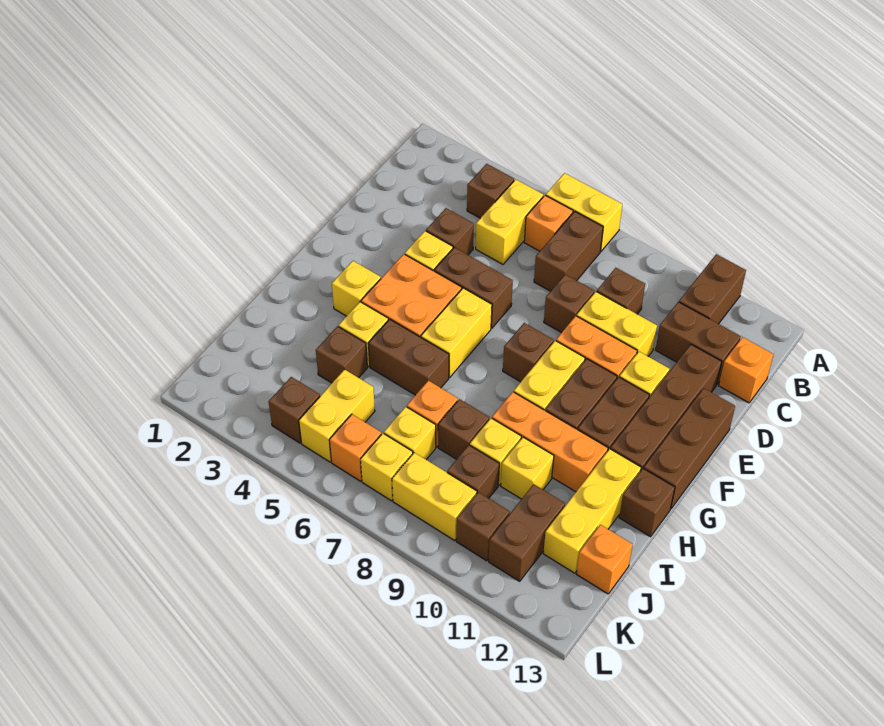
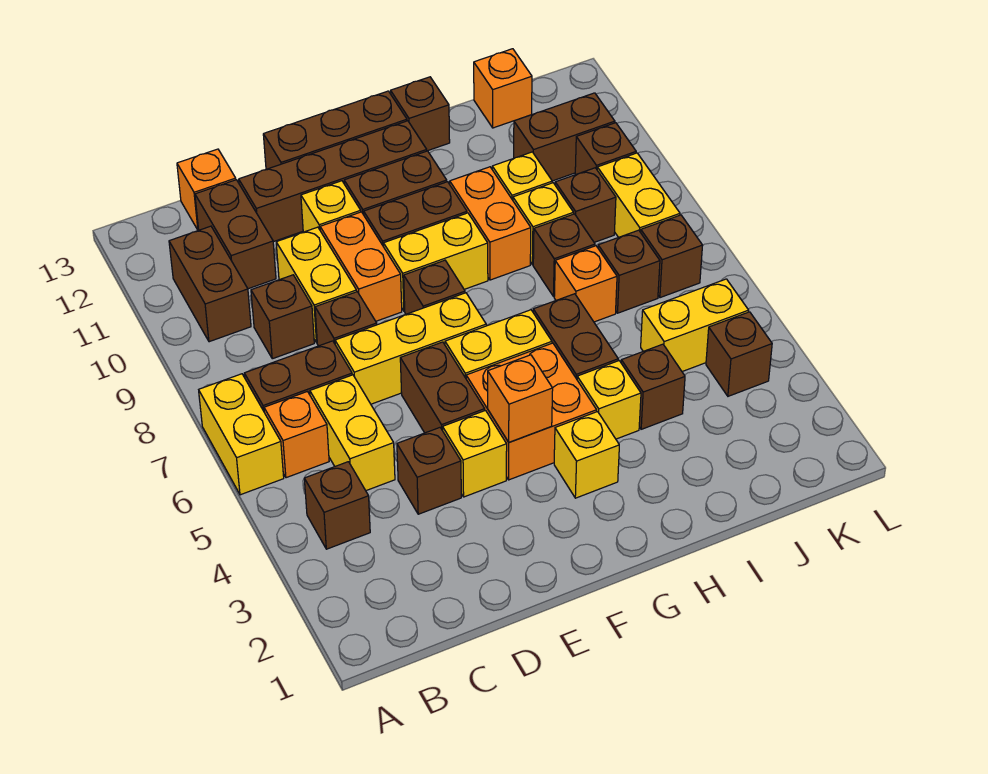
brown brick A11:B11 level 1 -> brown brick B10:B11 level 1
yellow brick B5:C5 level 1 -> yellow brick C5:C6 level 1
orange brick H9:H11 level 1 -> orange brick H9:H10 level 1
yellow brick H12:J12 level 1 -> yellow brick D7:F7 level 1
yellow brick J7 level 1 -> brown brick J7 level 1
orange brick K6 level 1 -> orange brick F4 level 2
yellow brick K7 level 1 -> brown brick K7 level 1

